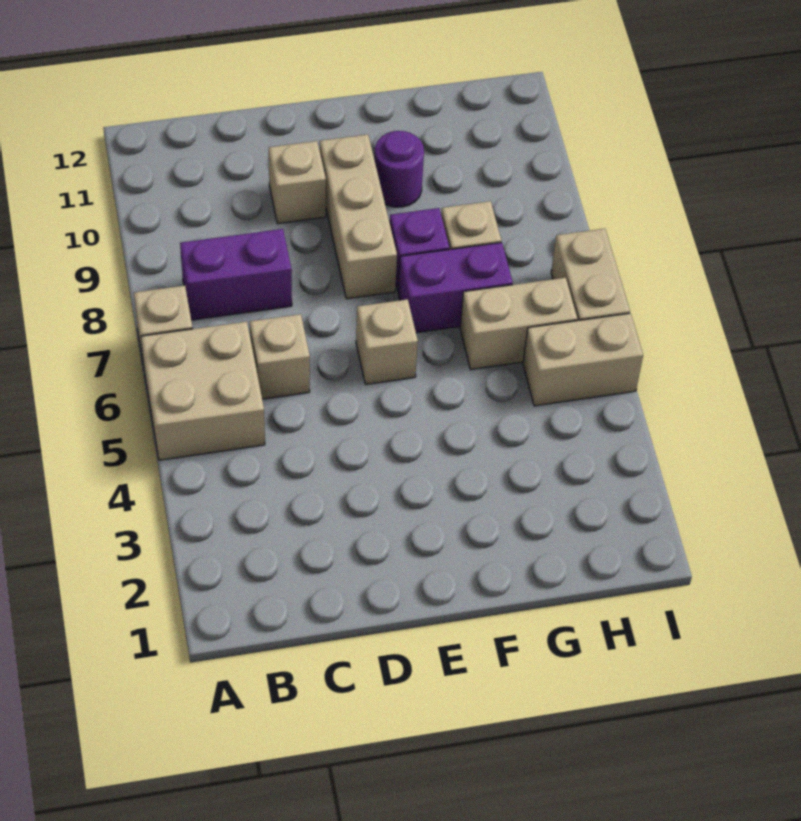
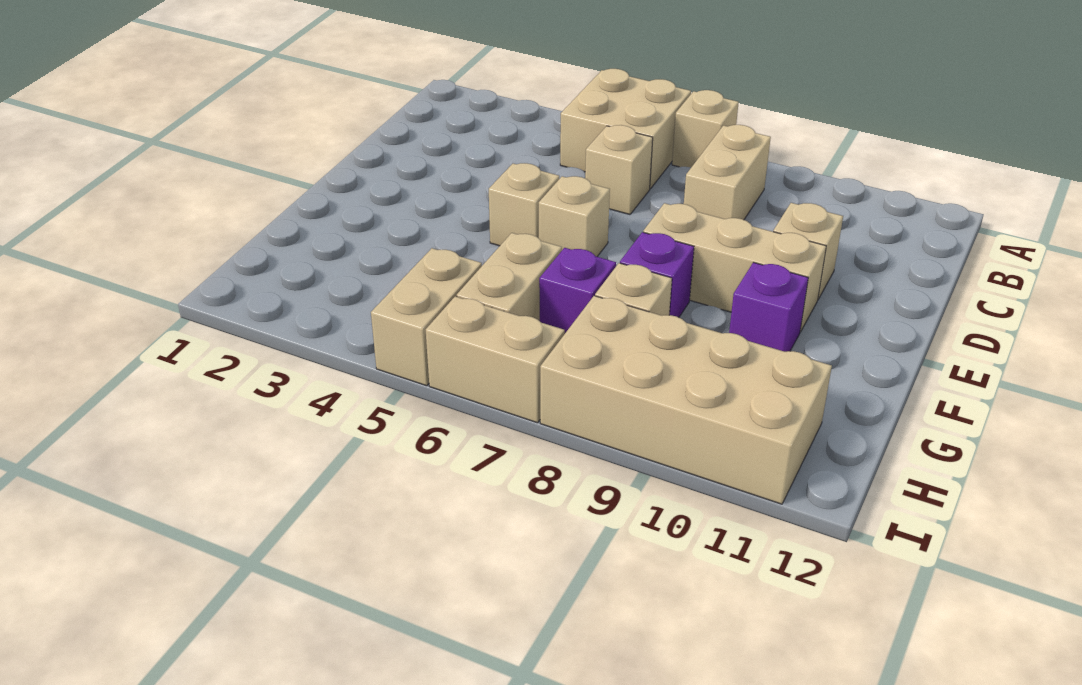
purple brick B8:C8 level 1 -> tan brick B8:C8 level 1
none -> tan brick E5 level 1
purple brick F7:G7 level 1 -> purple brick G7 level 1
purple round brick F10 level 1 -> purple brick F10 level 1
none -> tan brick H8:I11 level 1

